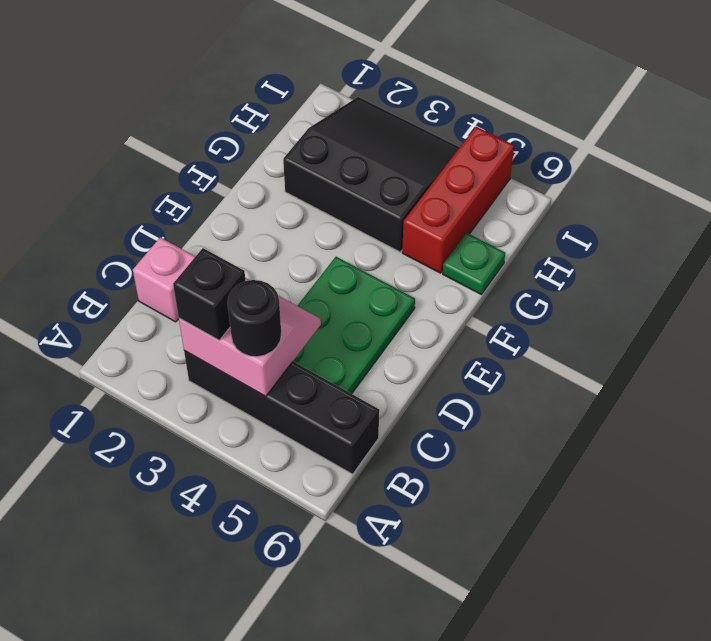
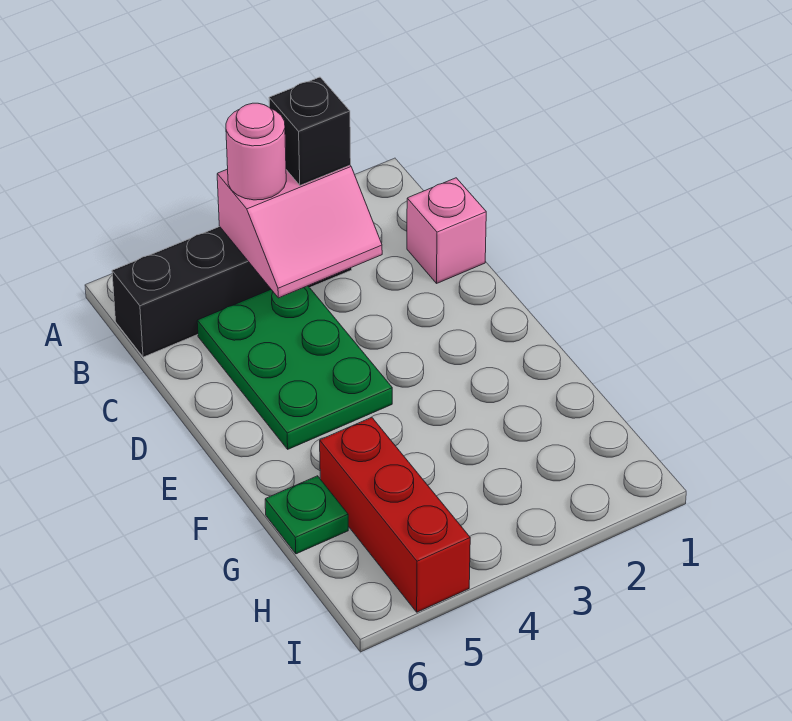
black round brick B4 level 3 -> pink round brick B4 level 3
black slope G2:I4 level 1 top G -> none

